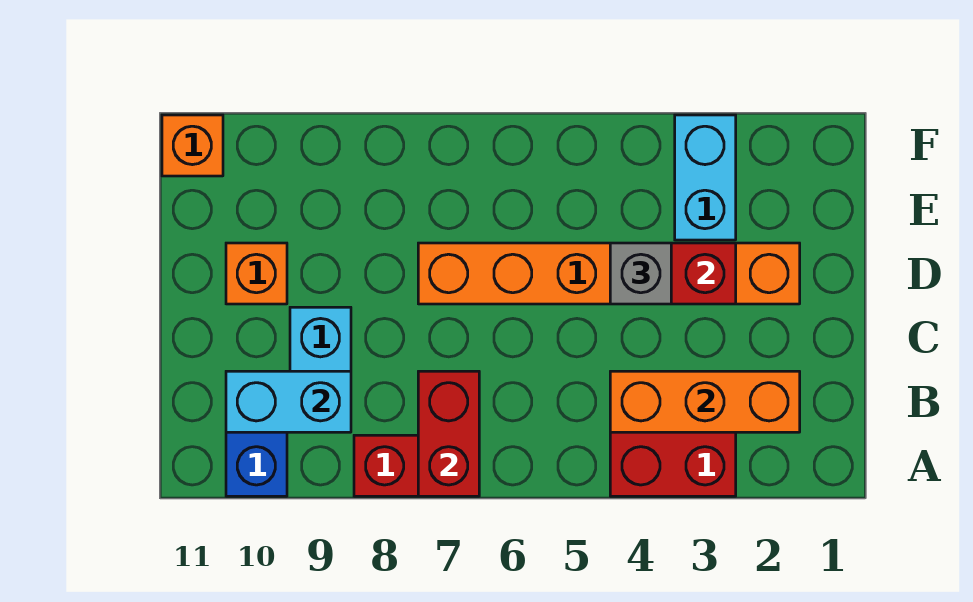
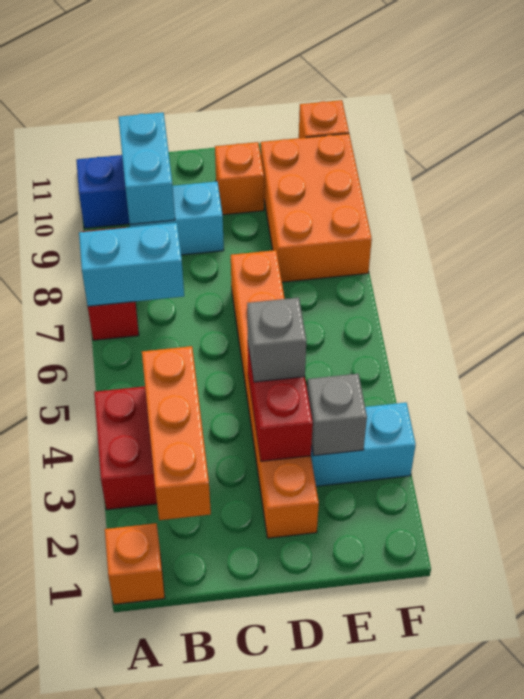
none -> orange brick A1 level 1
red brick A7:B7 level 2 -> cyan brick A7:B7 level 2
none -> grey brick E3 level 2
none -> orange brick E8:F10 level 1

